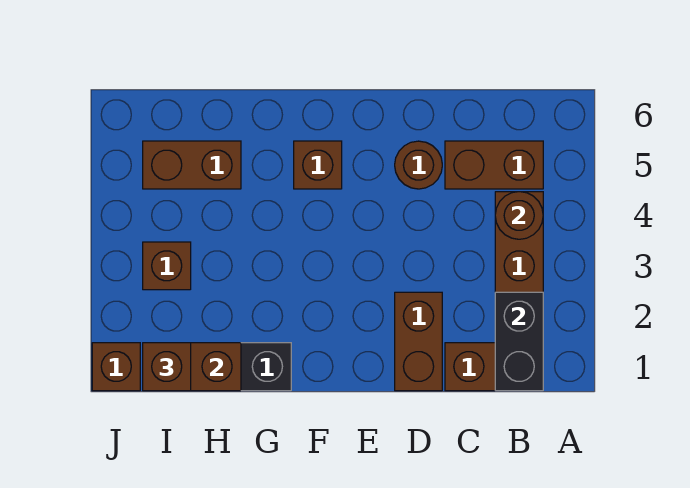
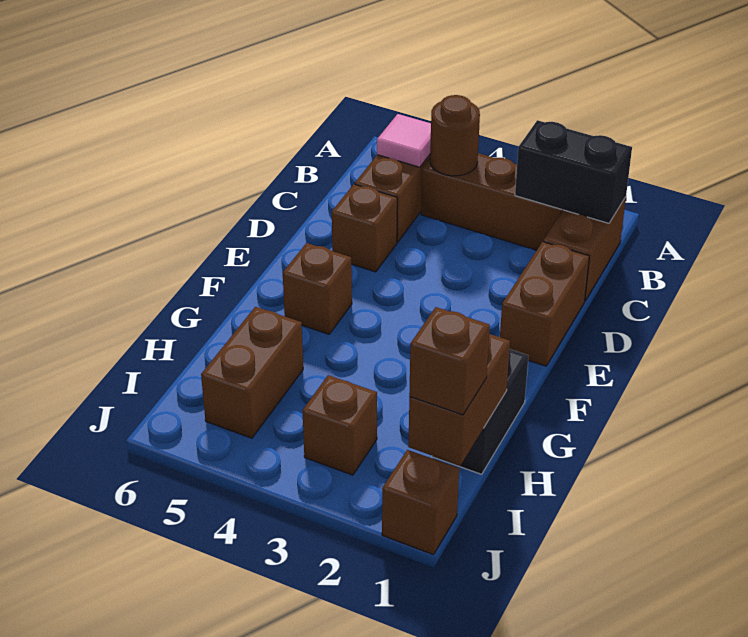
none -> pink tile B5 level 2
brown brick D1:D2 level 1 -> brown brick D1:E1 level 1
brown round brick D5 level 1 -> brown brick D5 level 1

